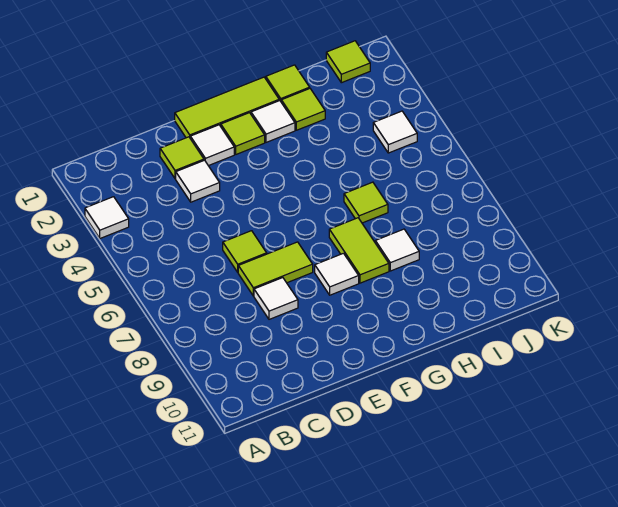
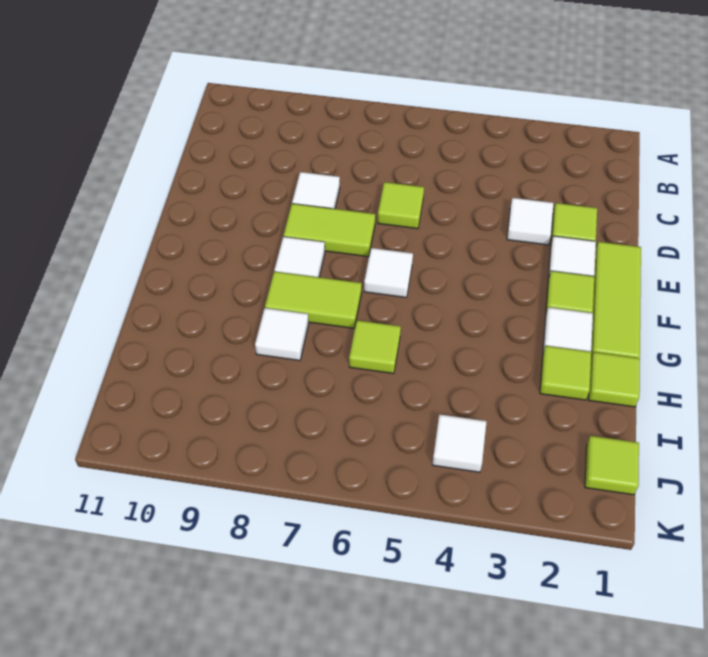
white tile A3 level 1 -> white tile F6 level 1
lime tile D7:E7 level 1 -> lime tile E7:E8 level 1

